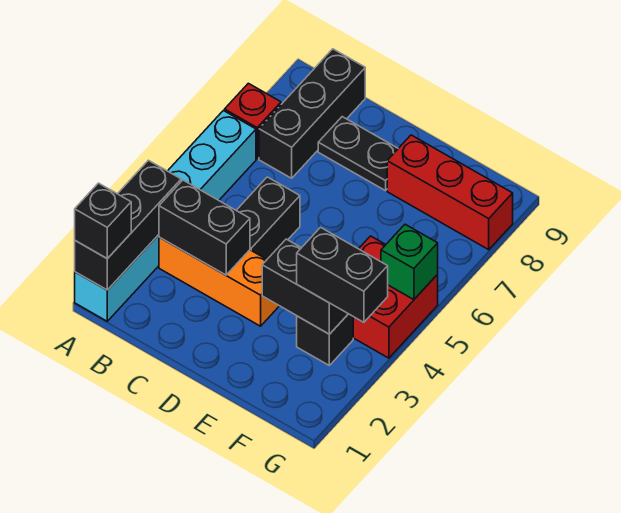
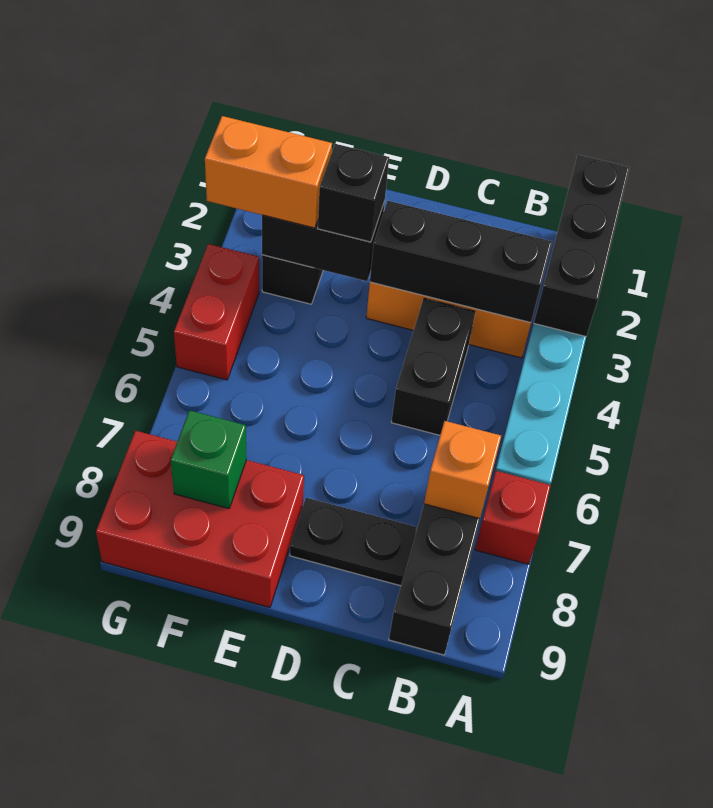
black brick A1 level 3 -> black brick E3 level 3
black brick B3:C3 level 2 -> black brick B3:D3 level 2
none -> orange brick B7 level 2
red brick E8:G8 level 1 -> red brick E8:G9 level 1
black brick F3:G3 level 3 -> orange brick F3:G3 level 3
red brick F4:G5 level 1 -> red brick G4:G5 level 1
green brick G5 level 2 -> green brick F8 level 2

